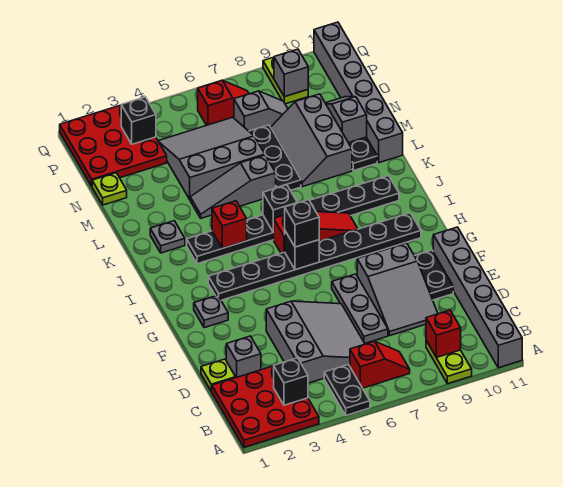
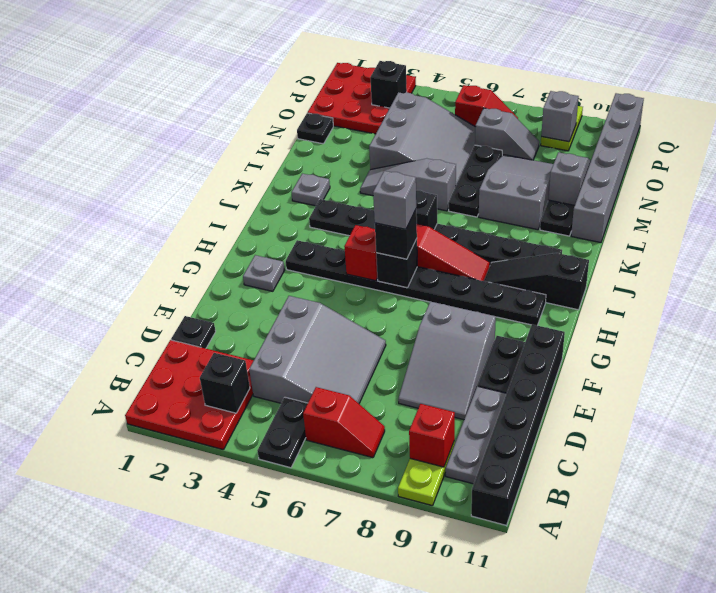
grey brick A11:F11 level 1 -> black brick A11:F11 level 1
lime plate D1 level 1 -> black plate D1 level 1
grey brick D2 level 1 -> grey brick H6 level 4
grey plate D7:F7 level 1 -> grey plate B10:D10 level 1
none -> black slope I9:I11 level 1 top 11
red brick J4 level 2 -> red brick H5 level 2
grey slope L8:N9 level 1 top 9 -> grey slope L8:N9 level 1 top L
grey slope M4:O6 level 1 top M -> grey slope M4:O6 level 1 top 4
lime plate N1 level 1 -> black plate N1 level 1

